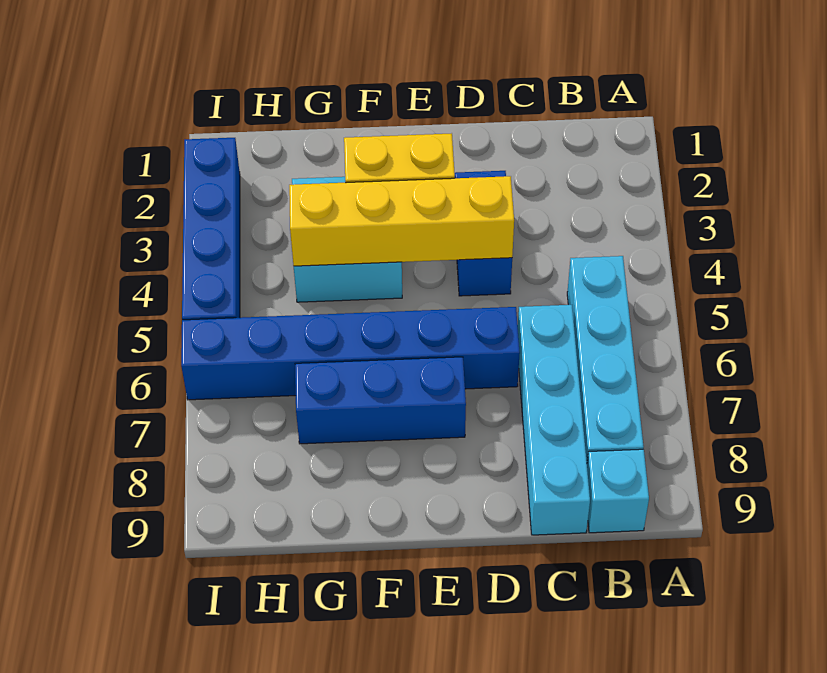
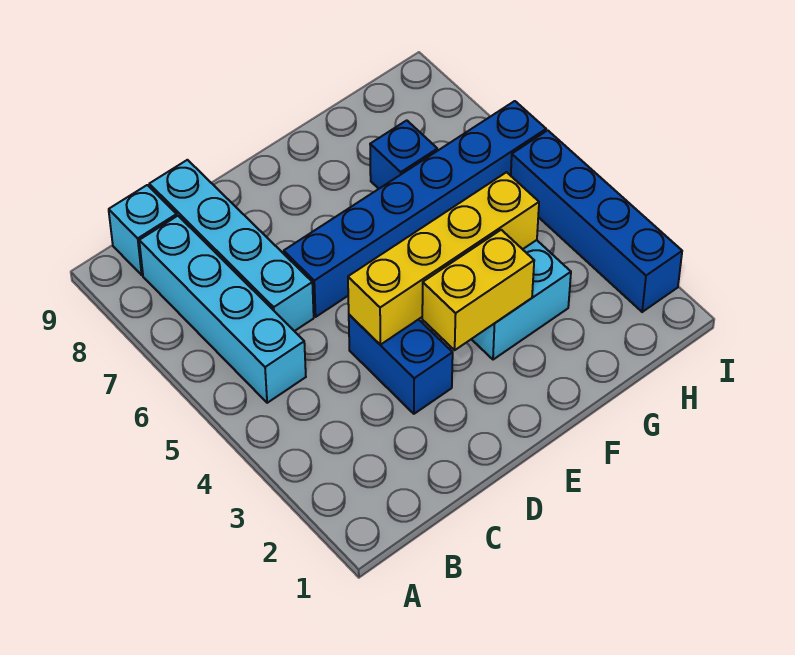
blue brick E7:G7 level 1 -> blue brick G7 level 1

